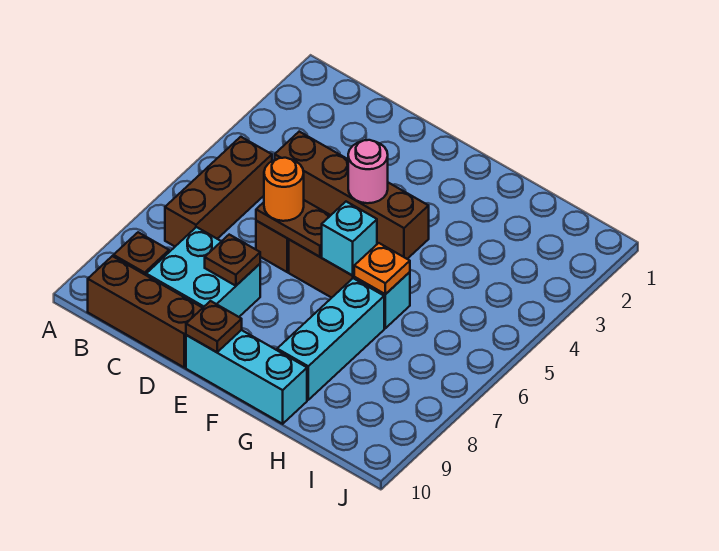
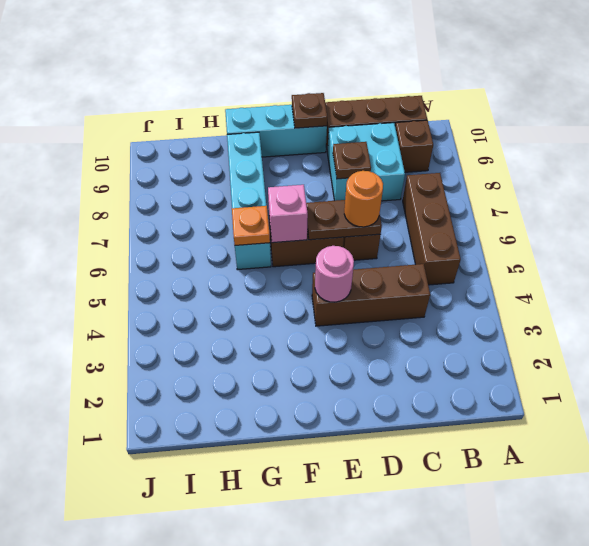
brown brick C4:F4 level 1 -> brown brick C4:E4 level 1
cyan brick F6 level 2 -> pink brick F6 level 2

